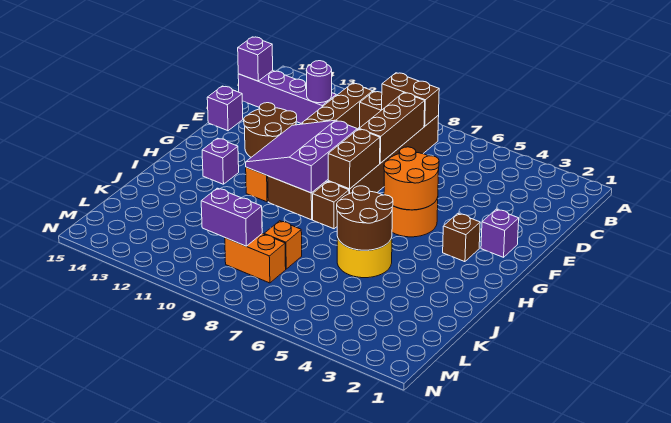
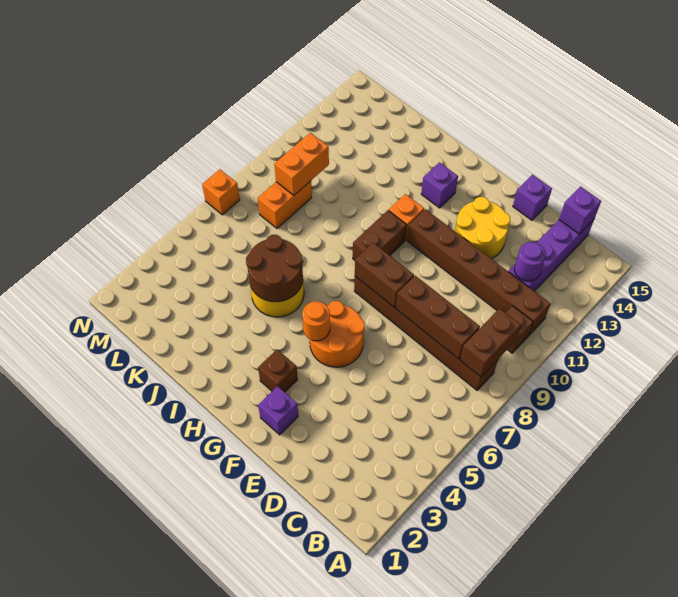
brown round brick E12:F13 level 1 -> yellow round brick E12:F13 level 1
orange round brick F5:G6 level 2 -> orange round brick G5 level 2
purple slope F9:H11 level 2 top 9 -> none
brown brick H8 level 1 -> none
orange brick K8 level 1 -> orange brick N7 level 1
purple brick L9:L10 level 2 -> orange brick L9:L10 level 2

